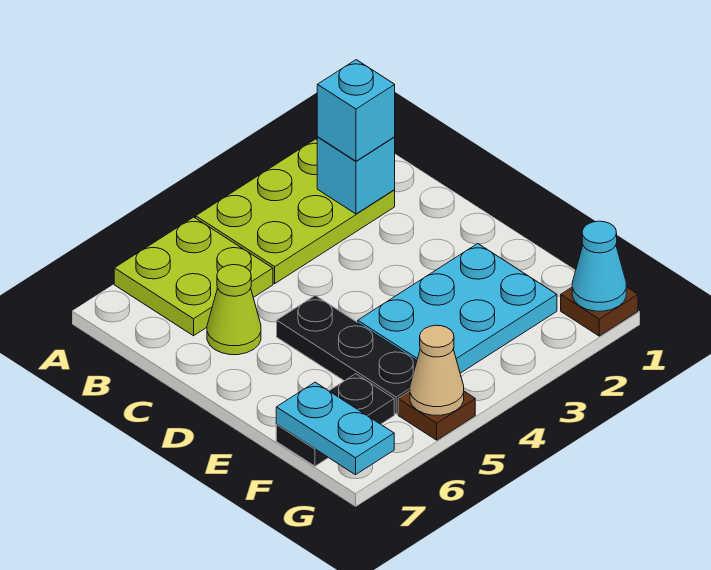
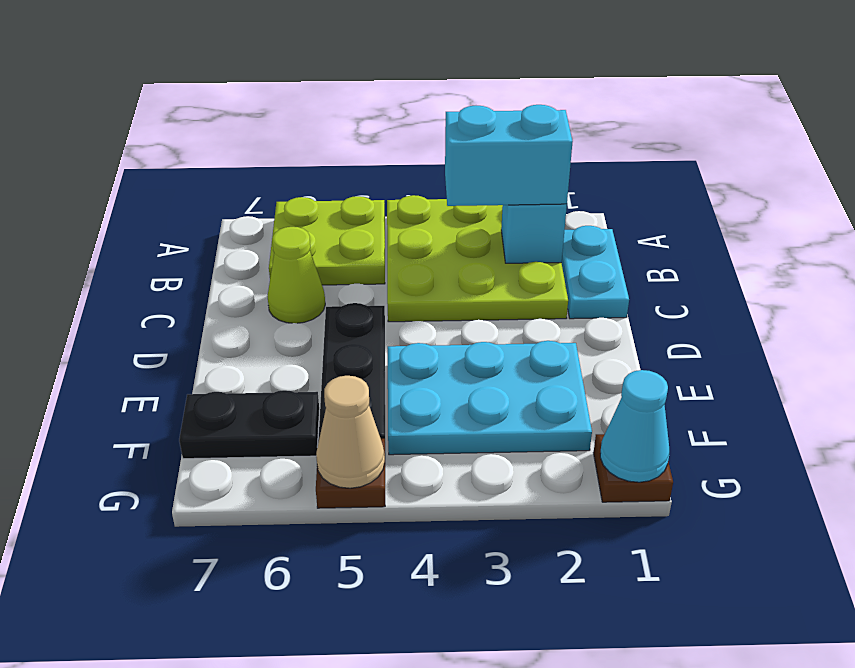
lime plate A2:B4 level 1 -> lime plate A2:C4 level 1
cyan brick B2 level 3 -> cyan brick B2:B3 level 3
cyan plate F7:G7 level 2 -> cyan plate B1:C1 level 1

